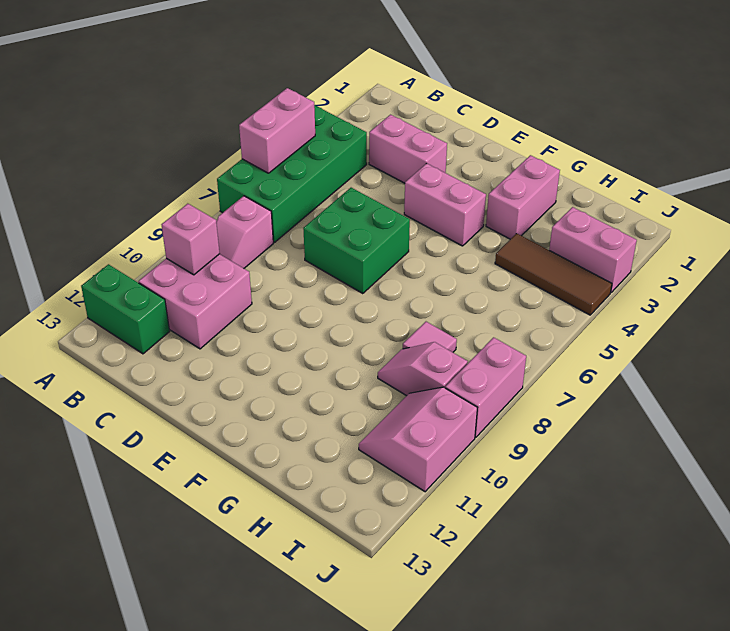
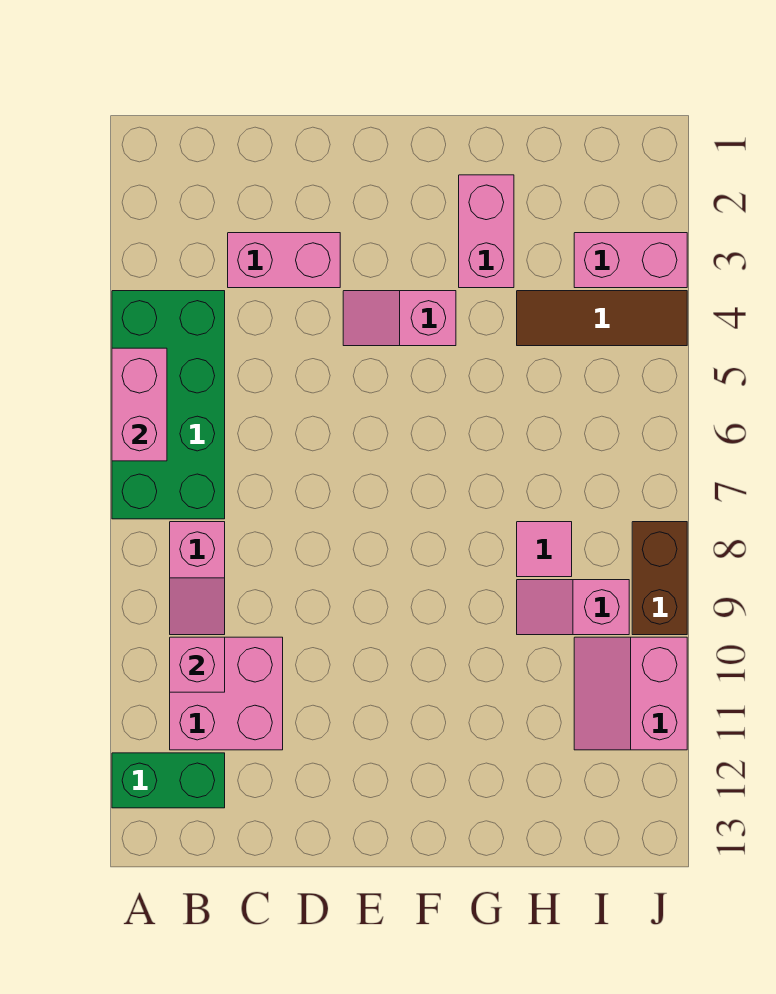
green brick D6:E7 level 1 -> none
pink brick E4:F4 level 1 -> pink slope E4:F4 level 1 top F
pink brick J8:J9 level 1 -> brown brick J8:J9 level 1

